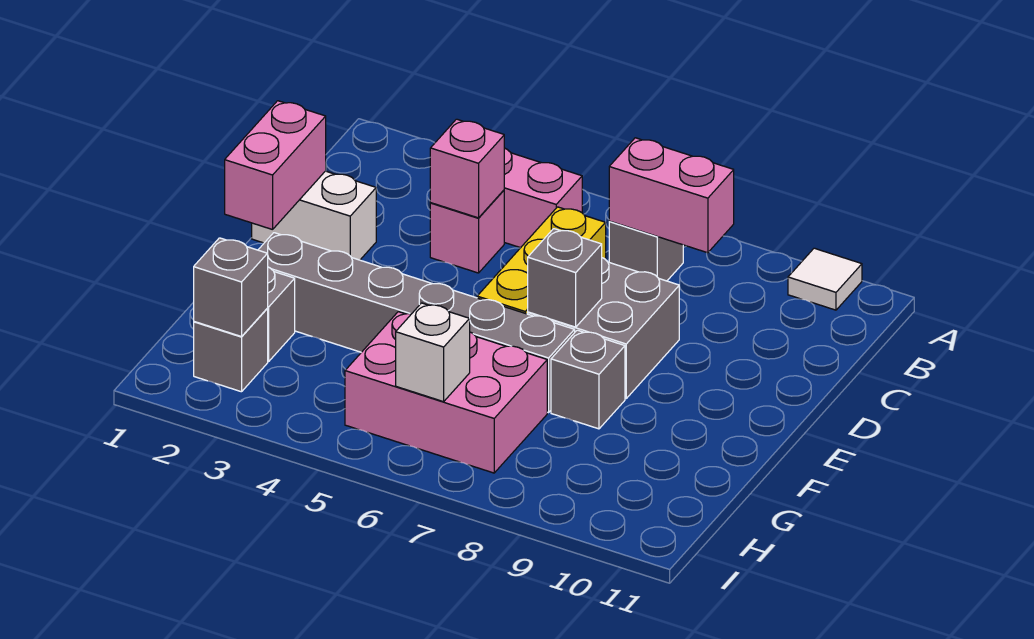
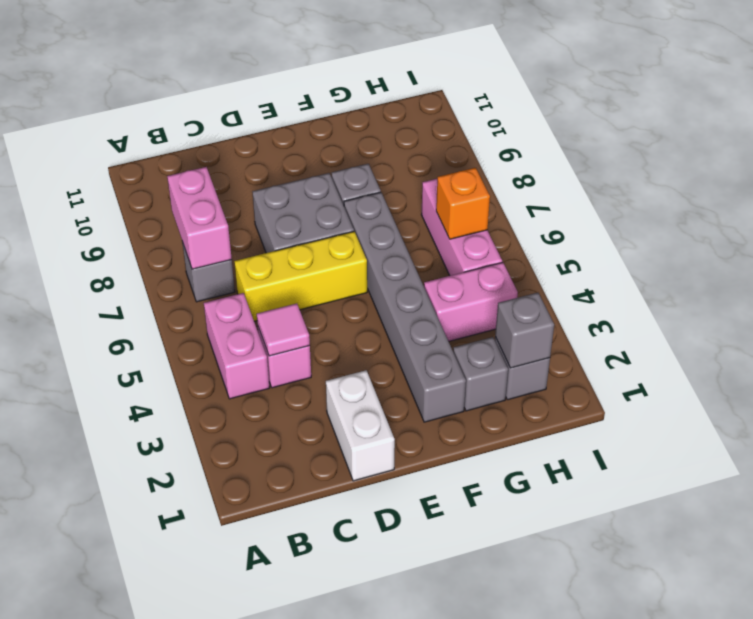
white tile A10 level 1 -> none
pink brick C4 level 2 -> pink tile C4 level 2
pink brick D1:E1 level 2 -> pink brick G4:H4 level 1
grey brick E7 level 2 -> none
pink brick G5:H7 level 1 -> pink brick H5:H7 level 1
white brick H6 level 2 -> orange brick H6 level 2

